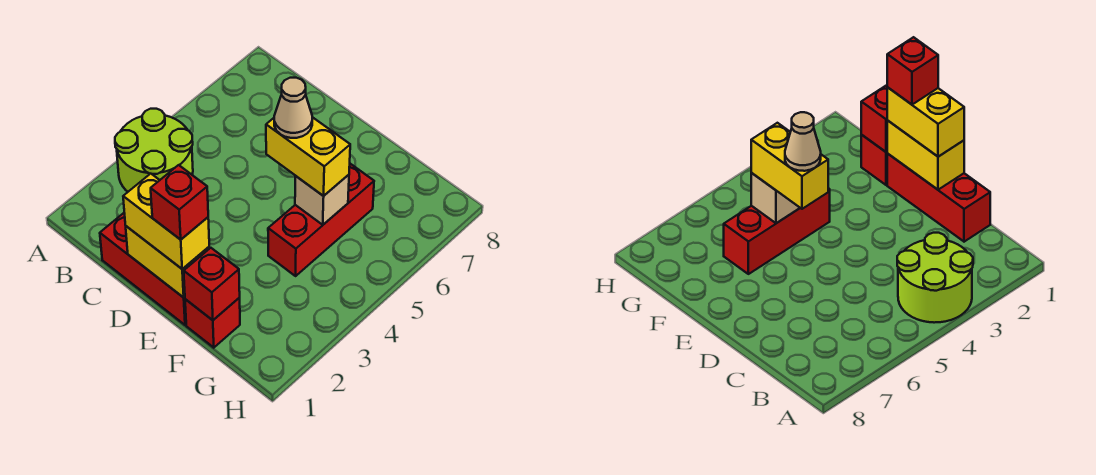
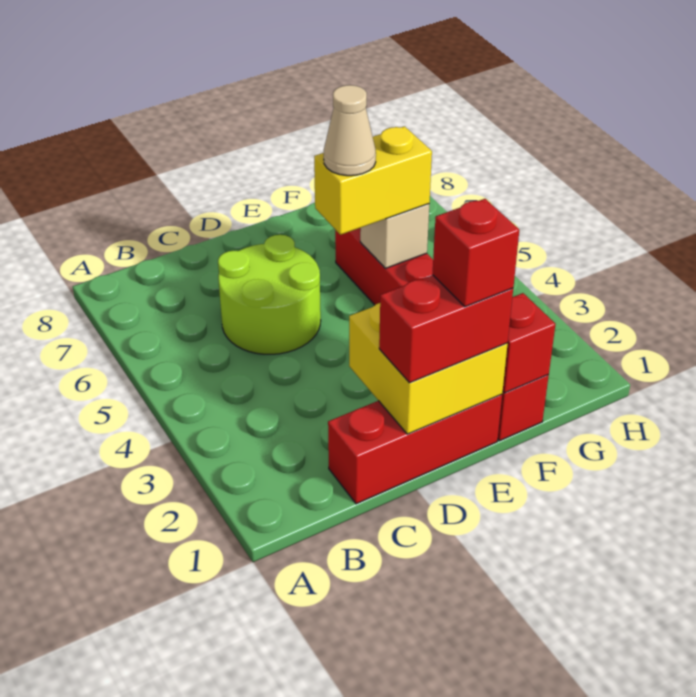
lime round brick A3:B4 level 1 -> lime round brick C5:D6 level 1
yellow brick D1:E1 level 2 -> yellow brick D1:E2 level 2
yellow brick D1:E1 level 3 -> red brick D1:E1 level 3

